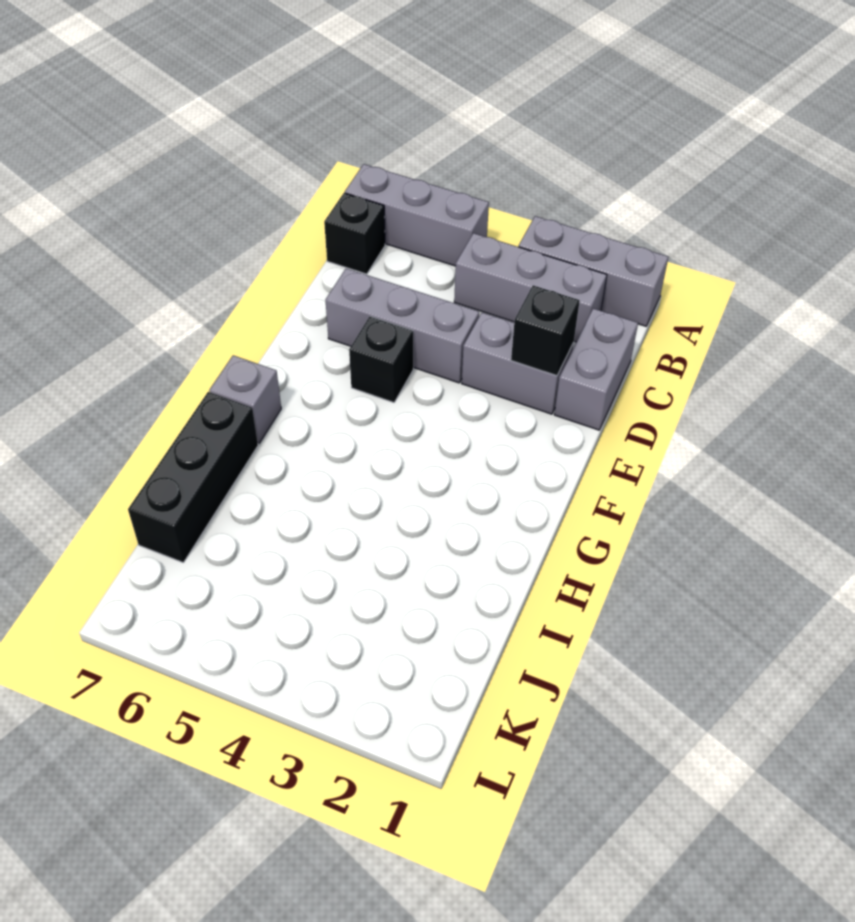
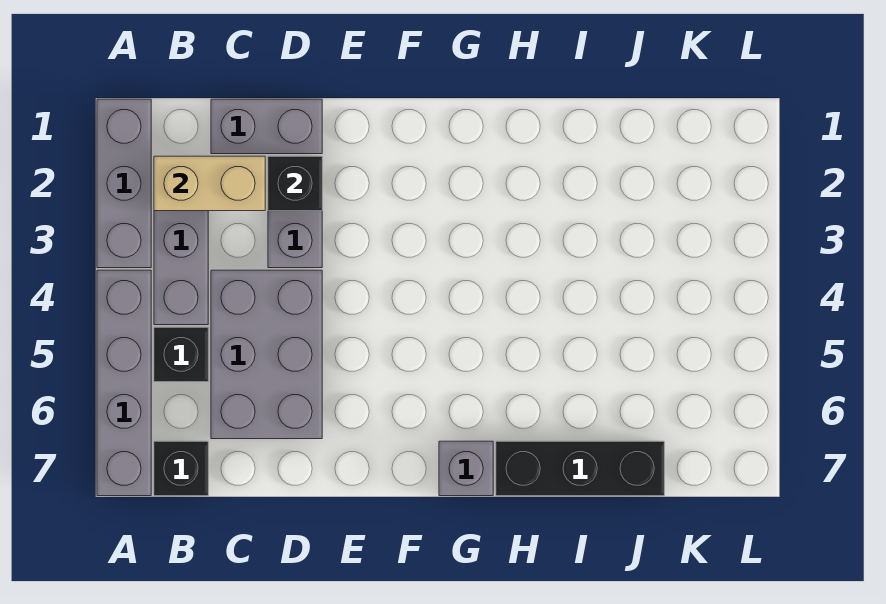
grey brick A5:A7 level 1 -> grey brick A4:A7 level 1
none -> tan brick B2:C2 level 2
grey brick D4:D6 level 1 -> grey brick C4:D6 level 1
black brick E5 level 1 -> black brick B5 level 1

